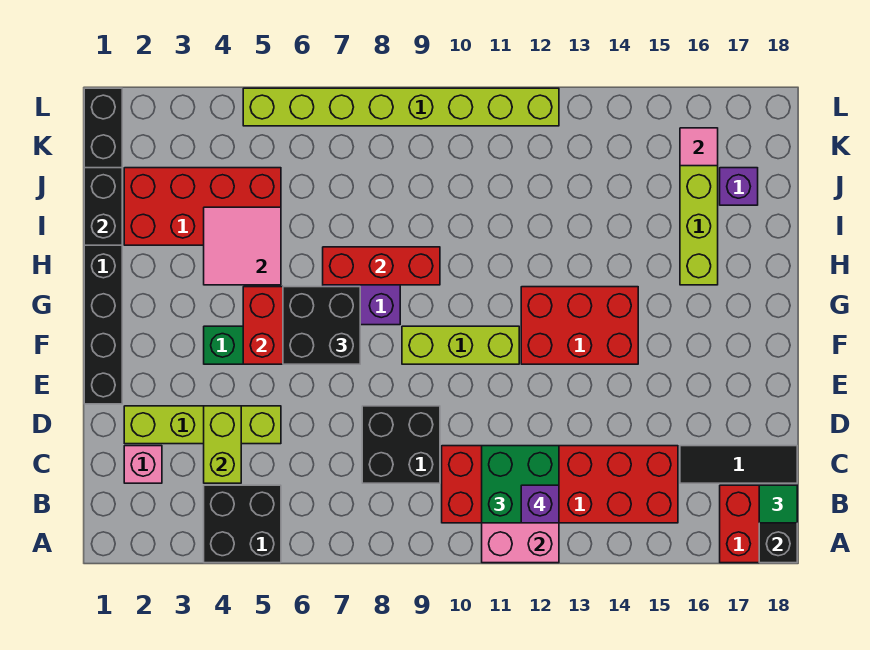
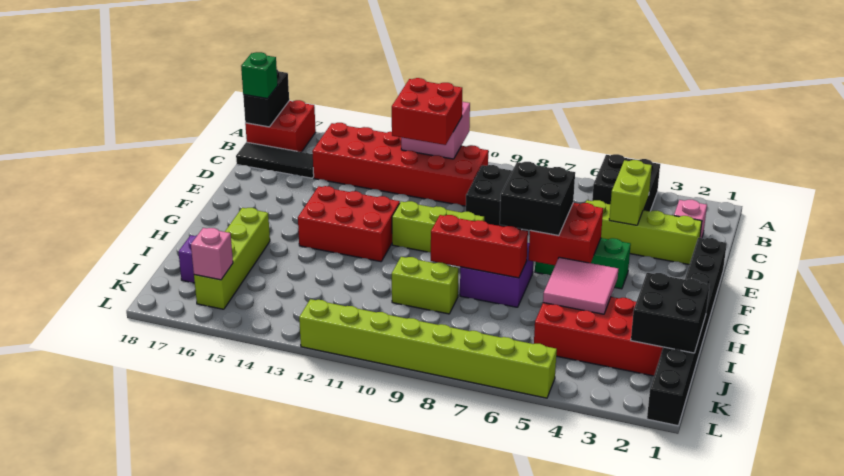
green brick B11:C12 level 3 -> red brick B11:C12 level 3
purple brick B12 level 4 -> none
green tile B18 level 3 -> green brick B18 level 3
black brick I1:J1 level 2 -> black brick I1:J2 level 2
none -> lime brick I9:I10 level 1
pink tile K16 level 2 -> pink brick K16 level 2

